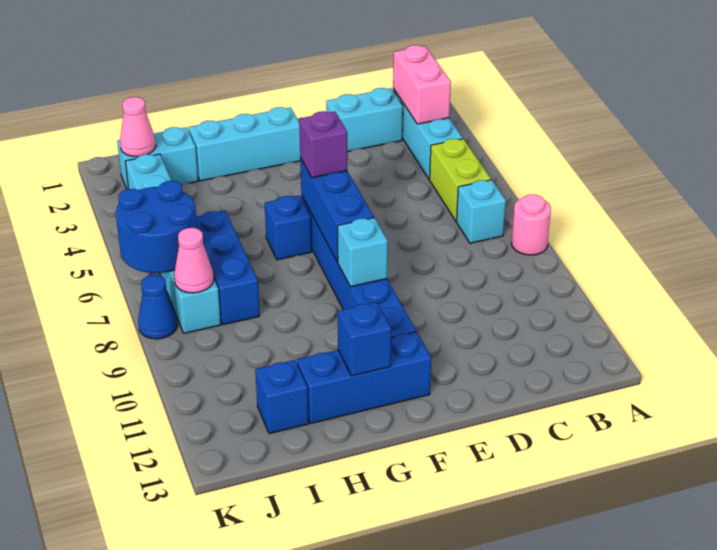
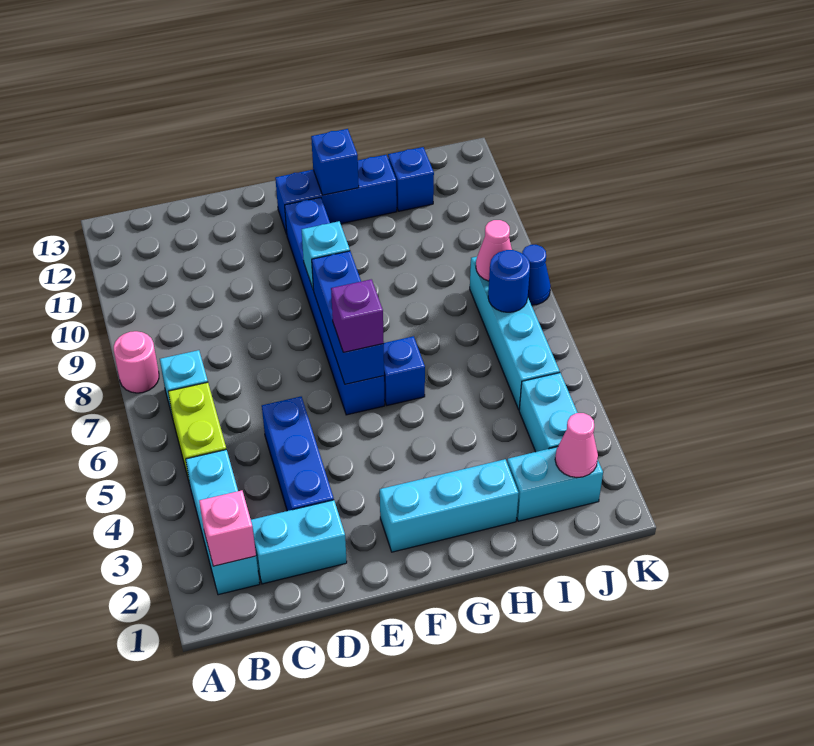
pink brick B2:B3 level 2 -> pink brick B2 level 2
blue brick I6:I8 level 1 -> blue brick D3:D5 level 1
blue round brick J6:K7 level 2 -> blue round brick J7 level 2

